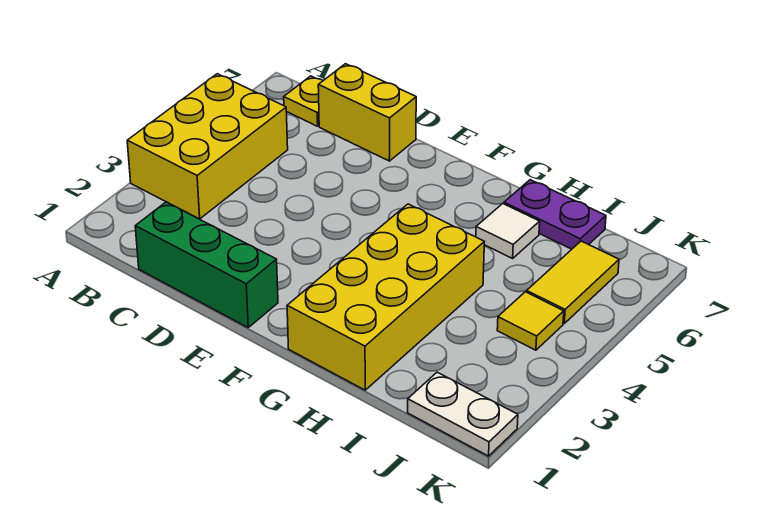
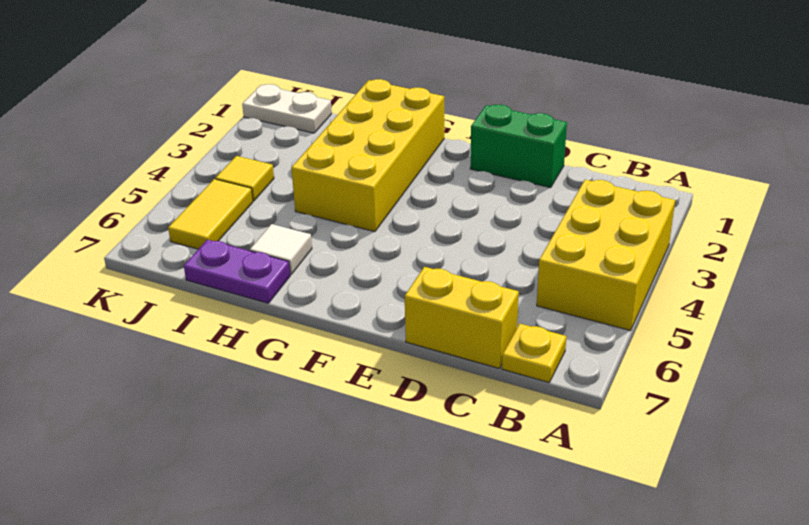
green brick C1:E1 level 1 -> green brick D1:E1 level 1

